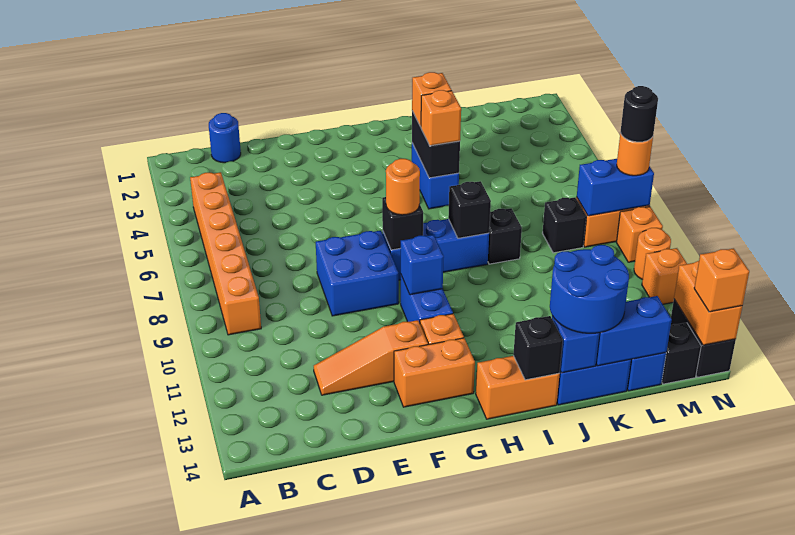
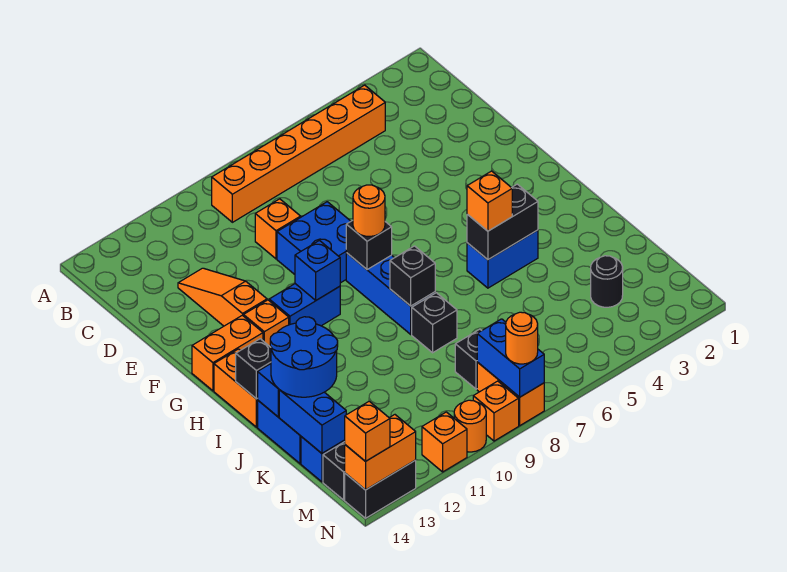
blue round brick C1 level 1 -> none
orange brick F13:G13 level 1 -> orange brick G13:G14 level 1
orange brick I4 level 3 -> orange brick D9 level 1
black round brick N8 level 4 -> black round brick L3 level 1

